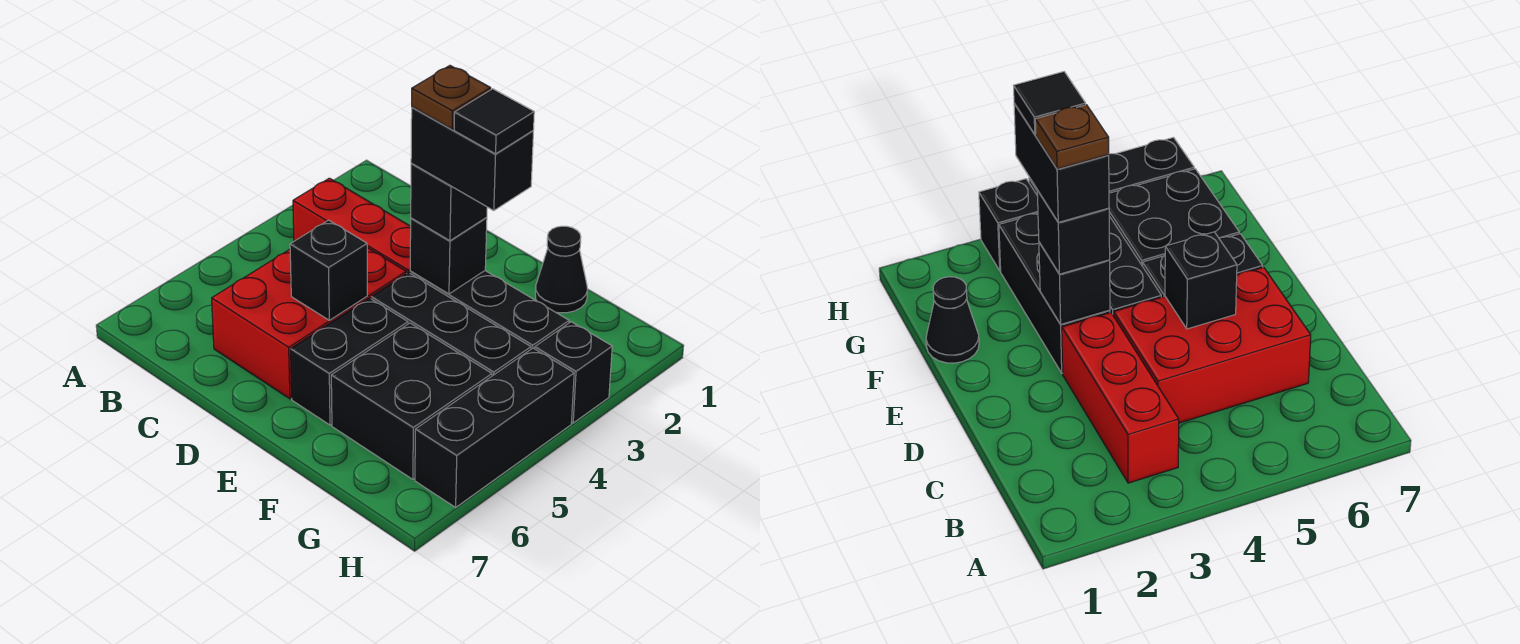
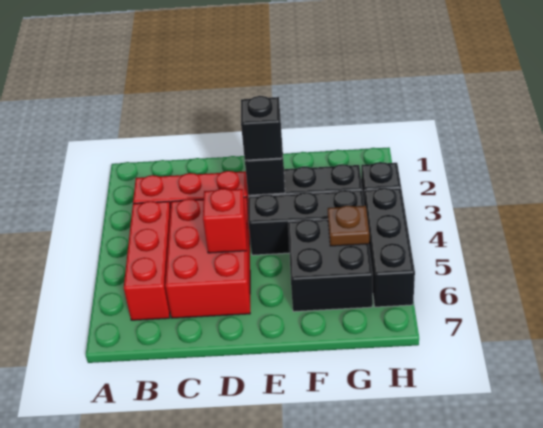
none -> red brick B4:B6 level 1
black brick D5 level 2 -> red brick D5 level 2
black brick E3:F3 level 4 -> none
brown plate E3 level 5 -> brown plate G5 level 2
black brick E5:E6 level 1 -> none
black cone F1 level 1 -> none
black tile F3 level 5 -> none

